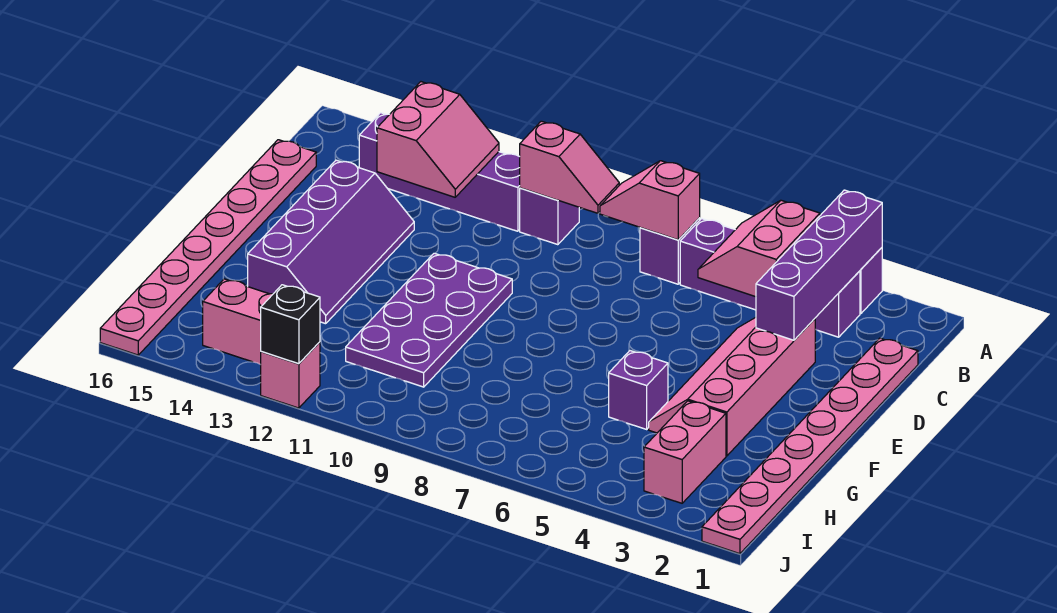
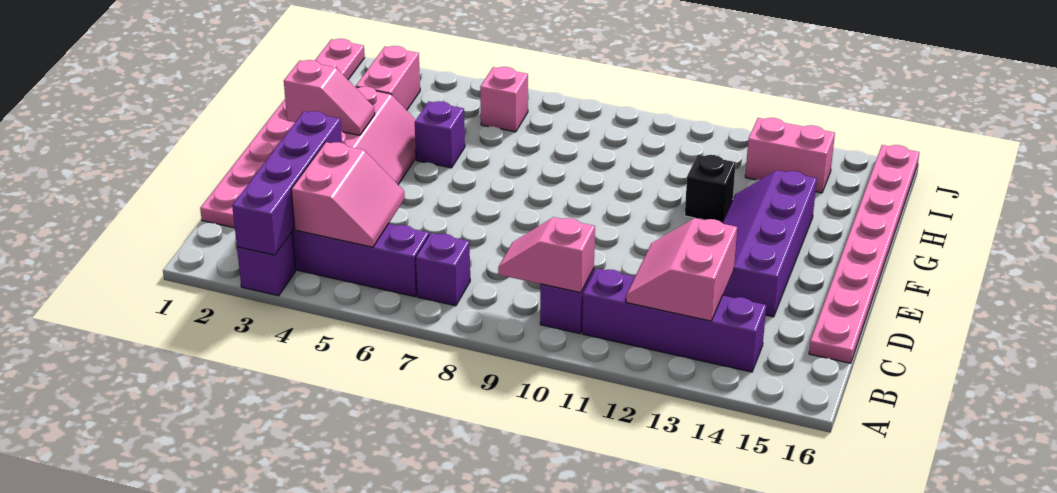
pink slope B7:B8 level 2 top 7 -> pink slope F2:F3 level 2 top 2
purple plate E10:H11 level 1 -> none
pink brick J12 level 1 -> pink brick I6 level 1
black brick J12 level 2 -> black brick G12 level 1

